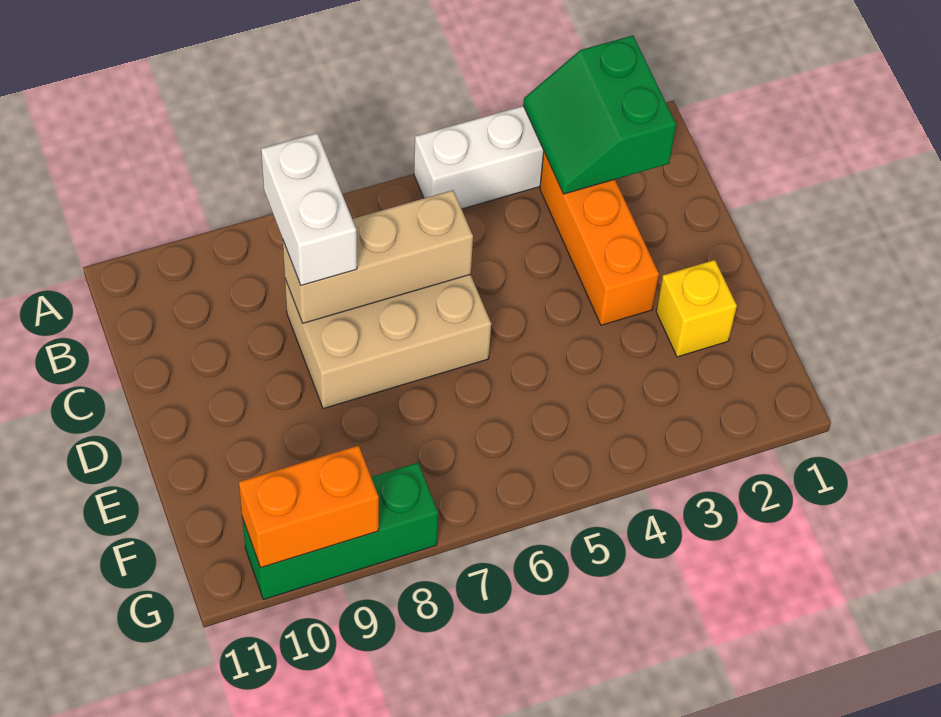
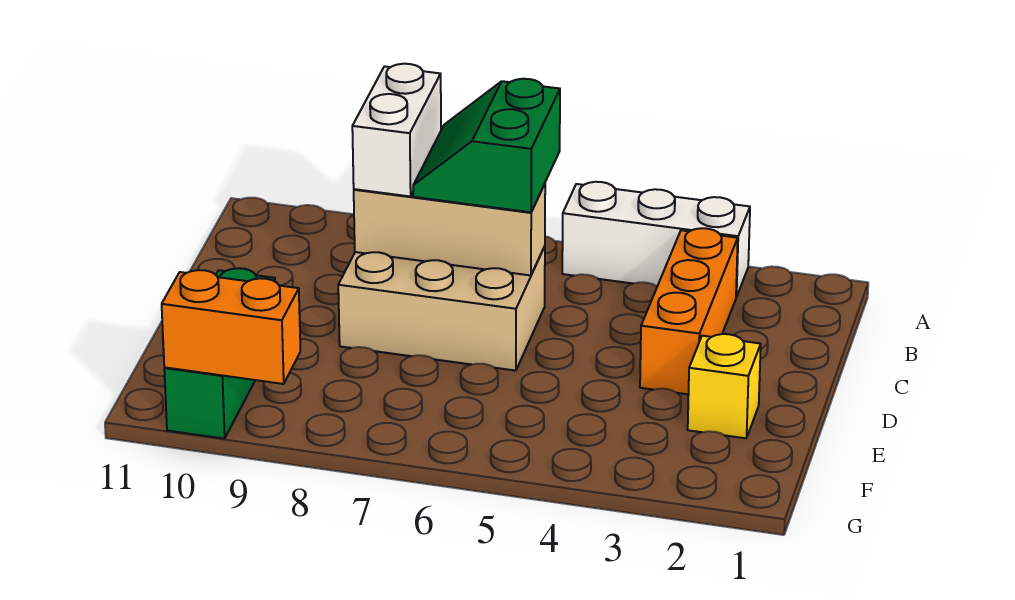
green slope A2:B3 level 2 top 2 -> green slope B6:C7 level 3 top 6
green brick G8:G10 level 1 -> green brick E10:G10 level 1

